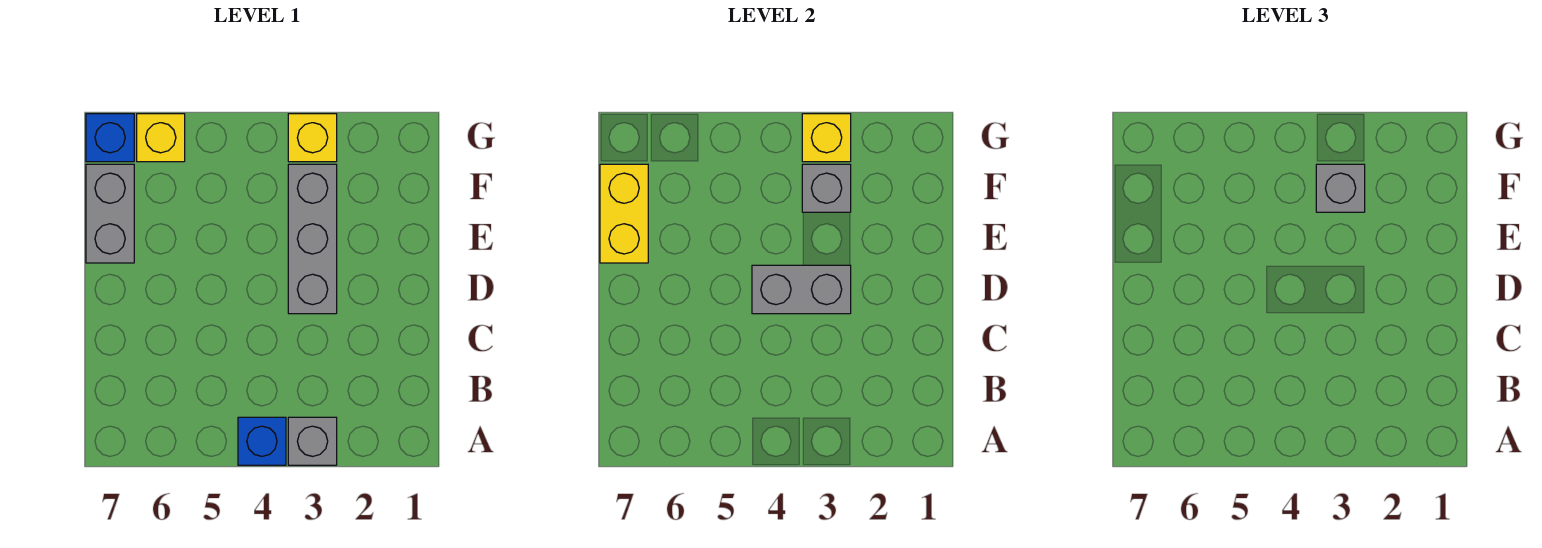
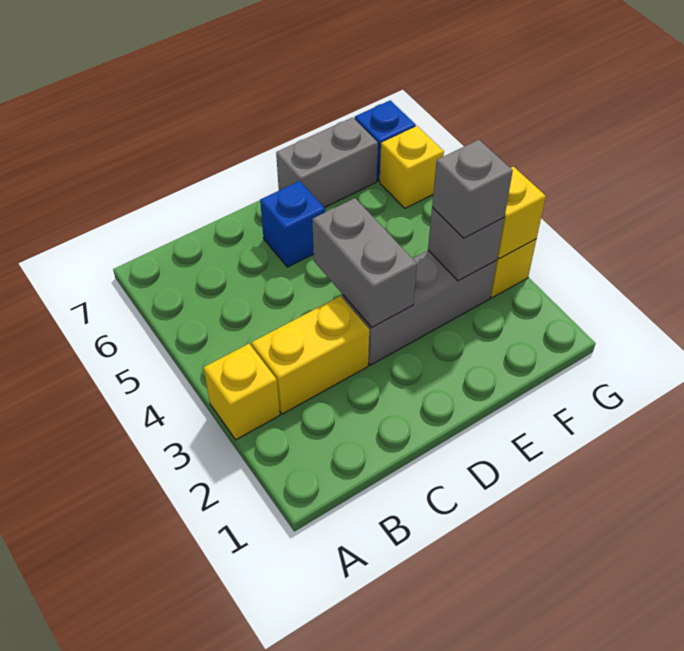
grey brick A3 level 1 -> yellow brick A3 level 1
blue brick A4 level 1 -> blue brick D6 level 1
yellow brick E7:F7 level 2 -> yellow brick B3:C3 level 1

